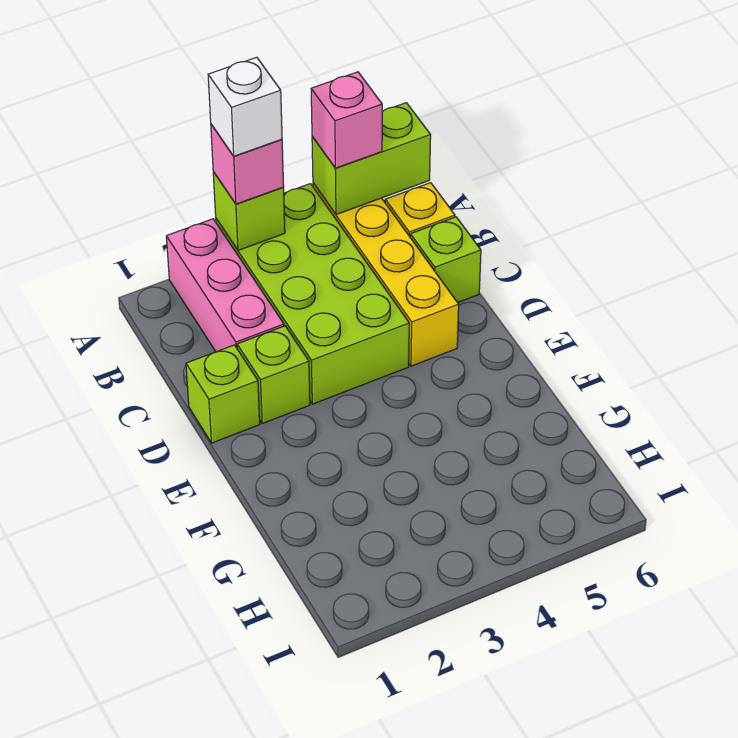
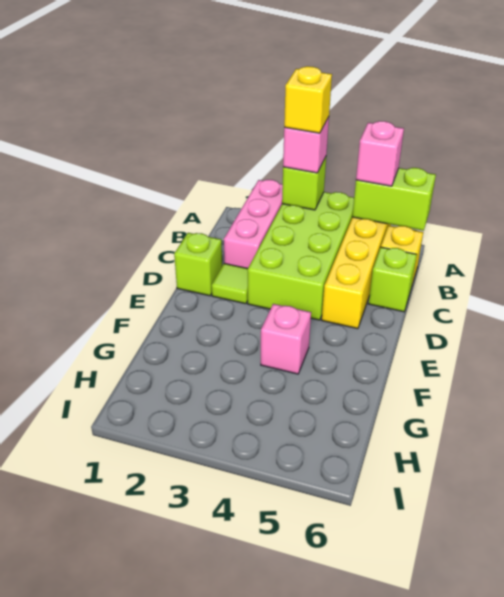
white brick A3 level 4 -> yellow brick A3 level 4
lime brick D2 level 1 -> lime tile D2 level 1
none -> pink brick F4 level 1

